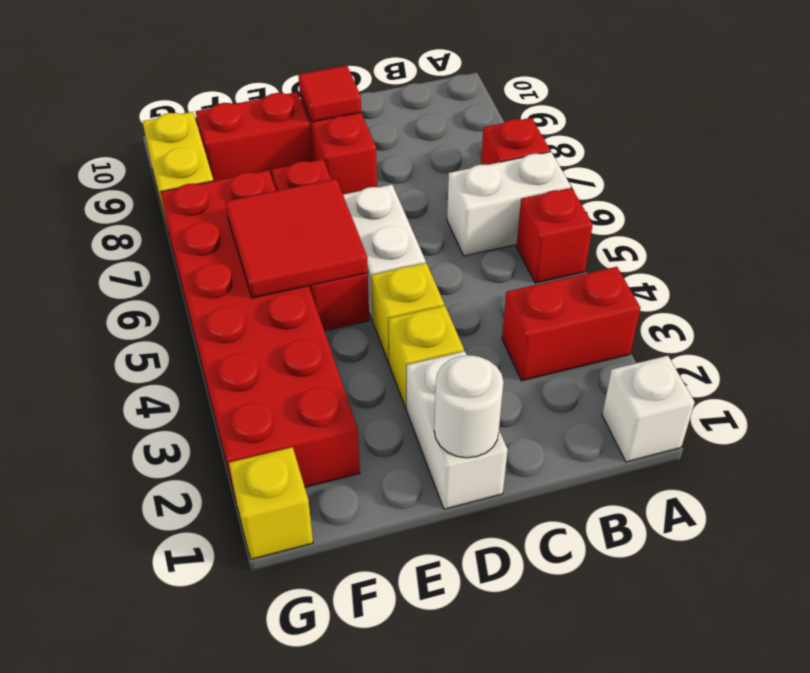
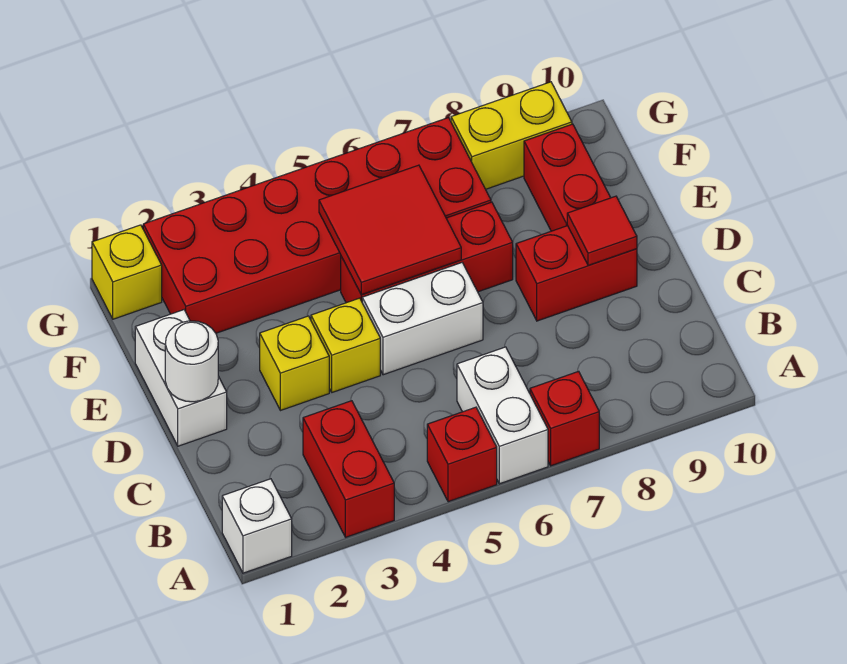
white brick D1:D2 level 1 -> white brick D1:E1 level 1

